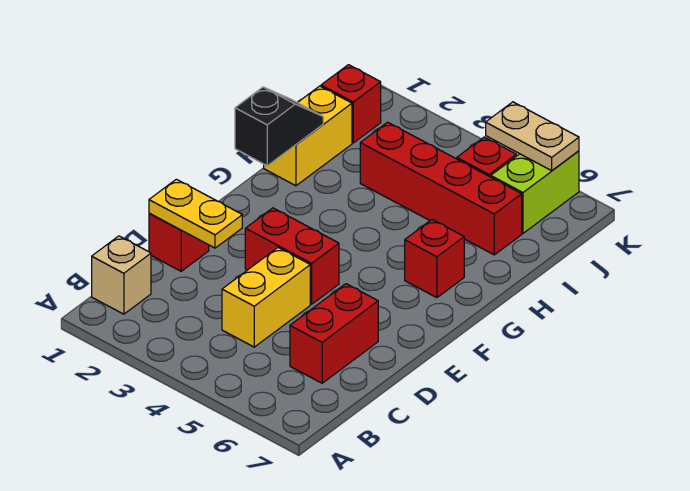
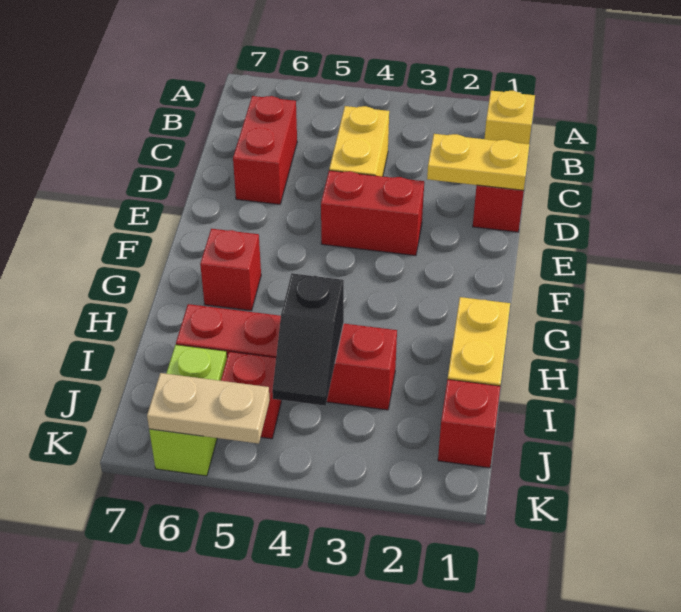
tan brick B1 level 1 -> yellow brick B1 level 1
black slope G1:H1 level 2 top G -> black slope I4:J4 level 2 top I

